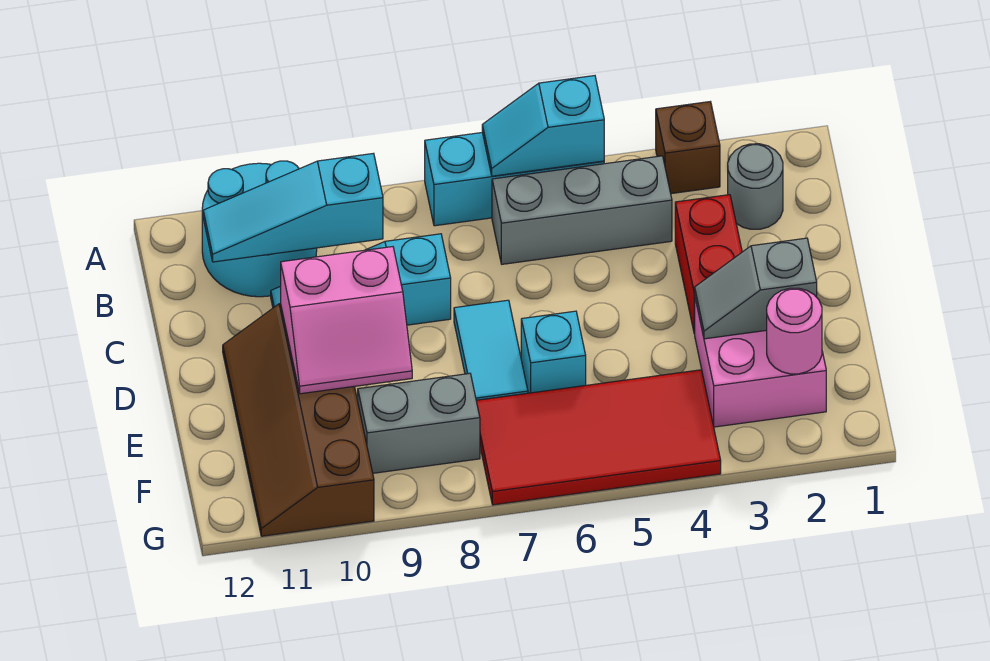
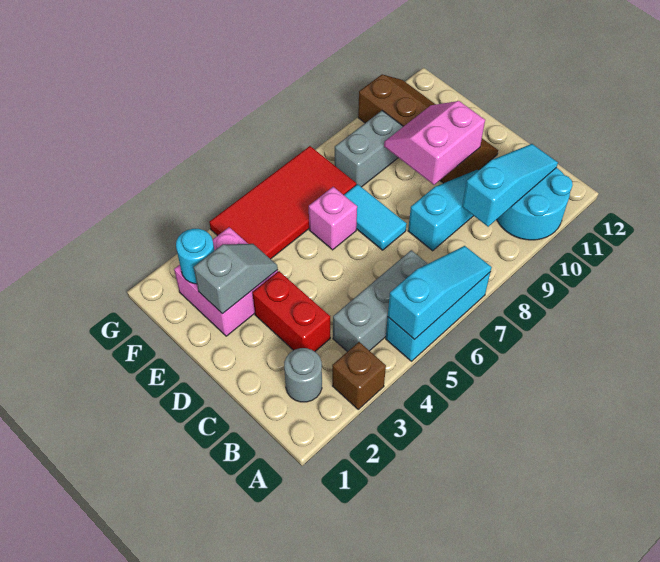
cyan slope A5:A6 level 2 top 5 -> cyan slope A5:A7 level 2 top 5
cyan brick E6 level 1 -> pink brick E6 level 1
pink round brick F2 level 2 -> cyan round brick F2 level 2

